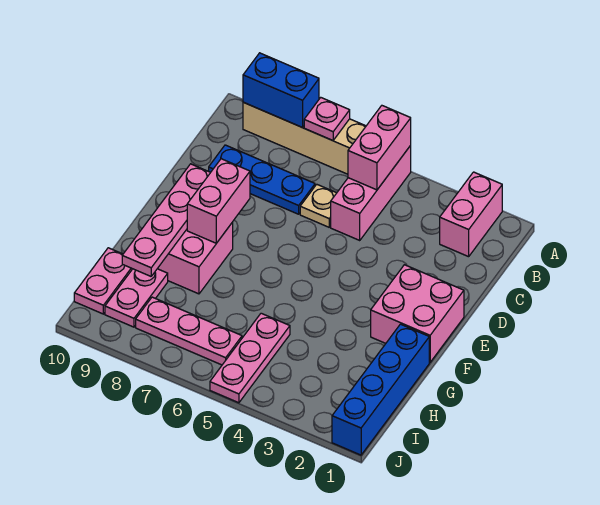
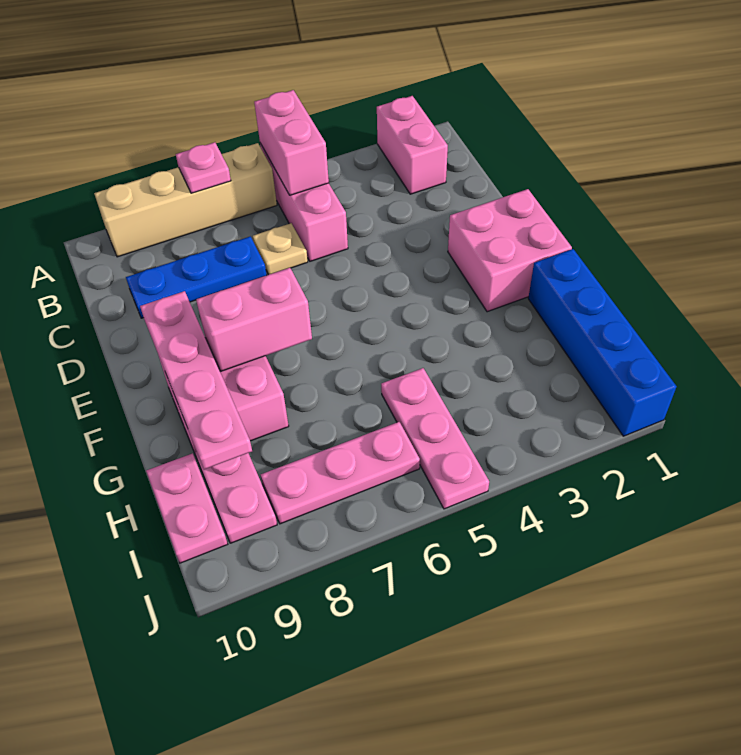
blue brick A8:A9 level 2 -> none
pink brick E8:F8 level 2 -> pink brick F7:F8 level 2

